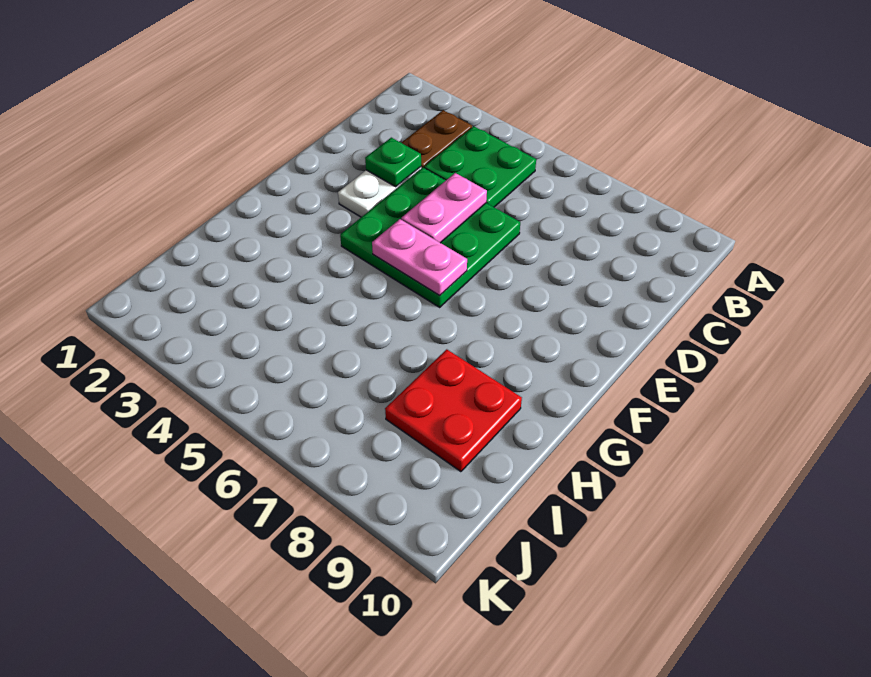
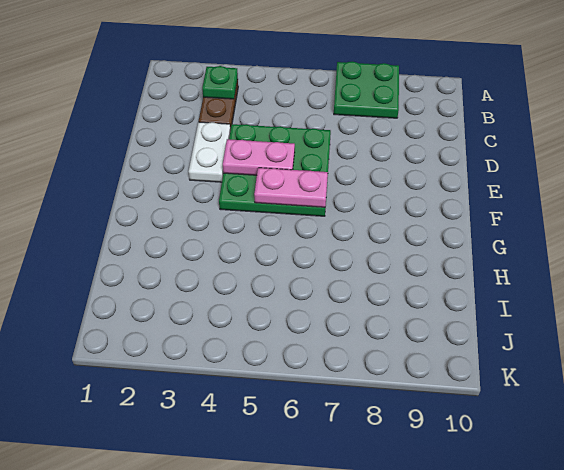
green plate B4:C5 level 1 -> green plate A7:B8 level 1
green plate D3 level 2 -> green plate B3 level 2
pink plate D5:E5 level 2 -> pink plate E4:E5 level 2
red plate H8:I9 level 1 -> none

